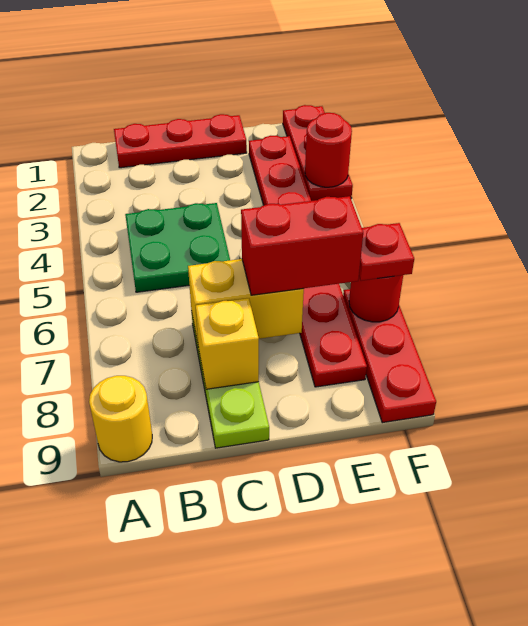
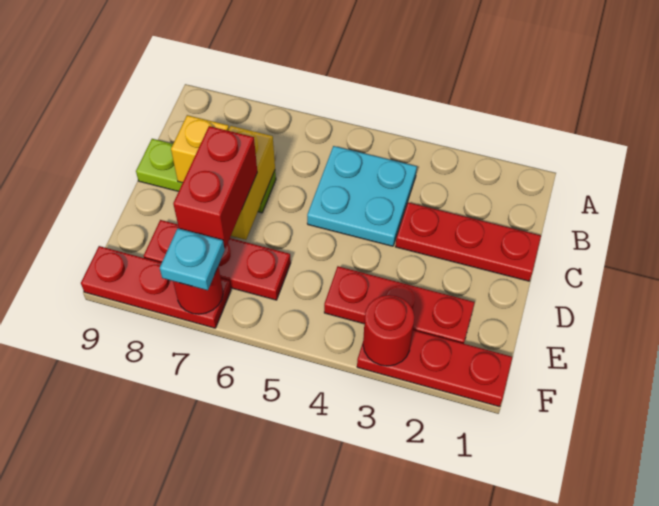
yellow round brick A9 level 1 -> none
red plate B1:D1 level 1 -> red plate C1:C3 level 1
green plate B4:C5 level 1 -> cyan plate B4:C5 level 1
red plate F7 level 3 -> cyan plate F7 level 3

